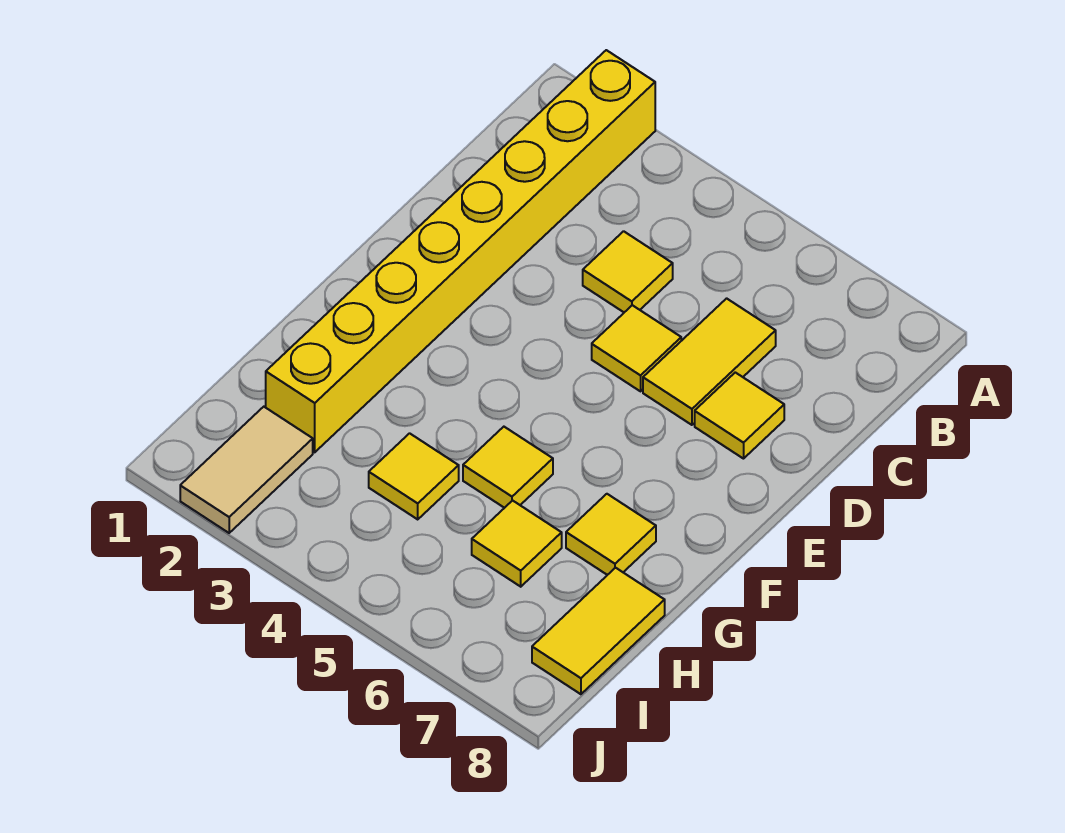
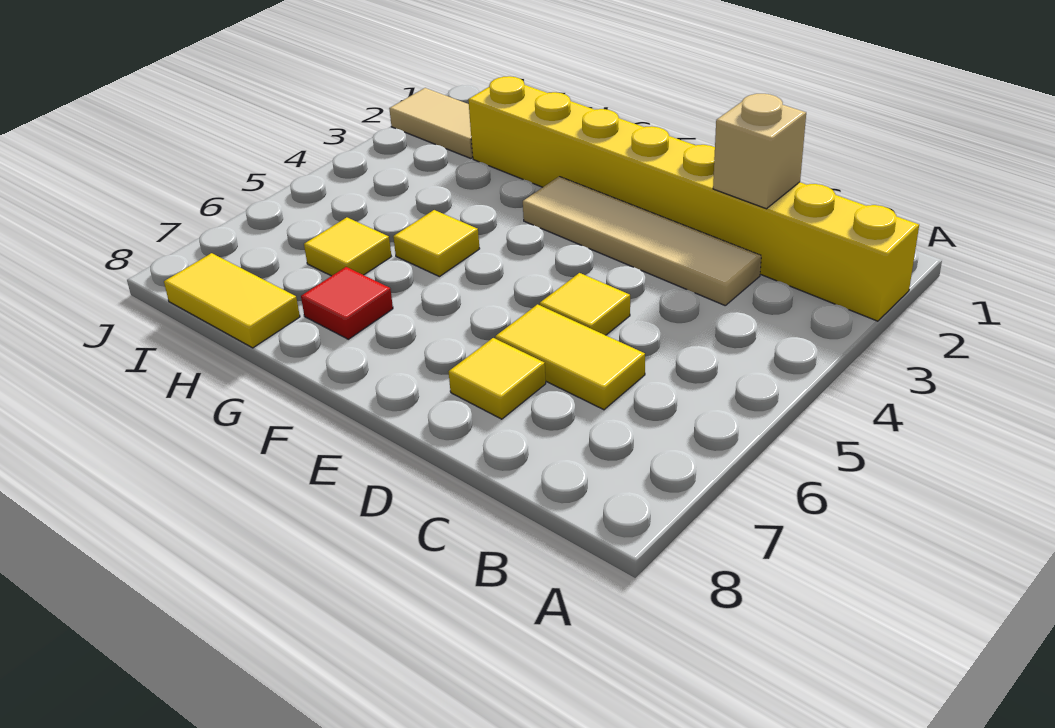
none -> tan brick C2 level 2
none -> tan tile C3:F3 level 1
yellow tile C4 level 1 -> none
yellow tile G7 level 1 -> red tile G7 level 1
yellow tile H4 level 1 -> none

